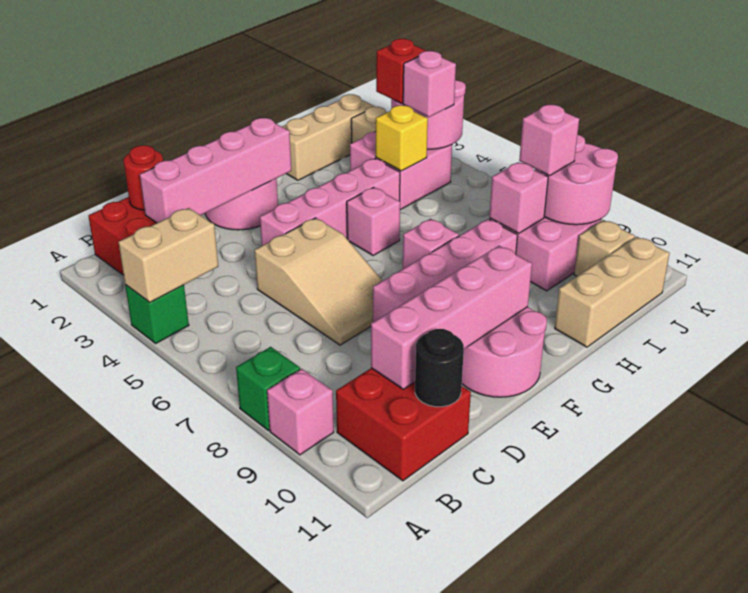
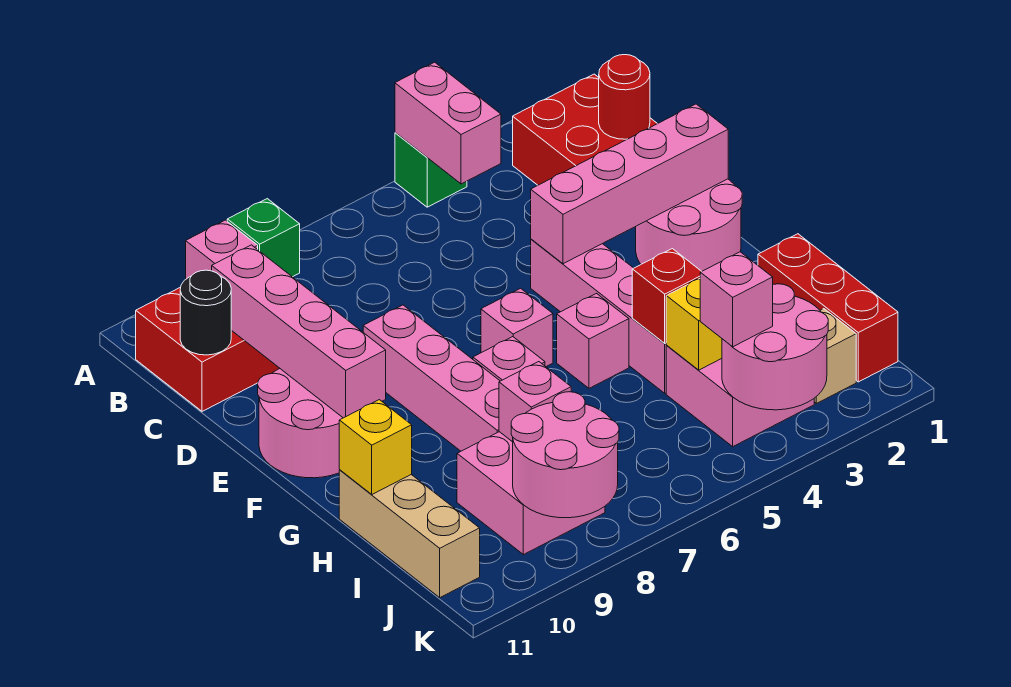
tan brick A4:B4 level 2 -> pink brick A4:B4 level 2
pink brick C2:F2 level 2 -> pink brick E1:E4 level 2
tan slope D5:E7 level 1 top 5 -> none
tan brick H1:J1 level 1 -> red brick H1:J1 level 1
none -> yellow brick H11 level 2
red brick J3 level 3 -> red brick H4 level 2
pink brick J8 level 3 -> pink brick F6 level 1
tan brick J10 level 1 -> none

